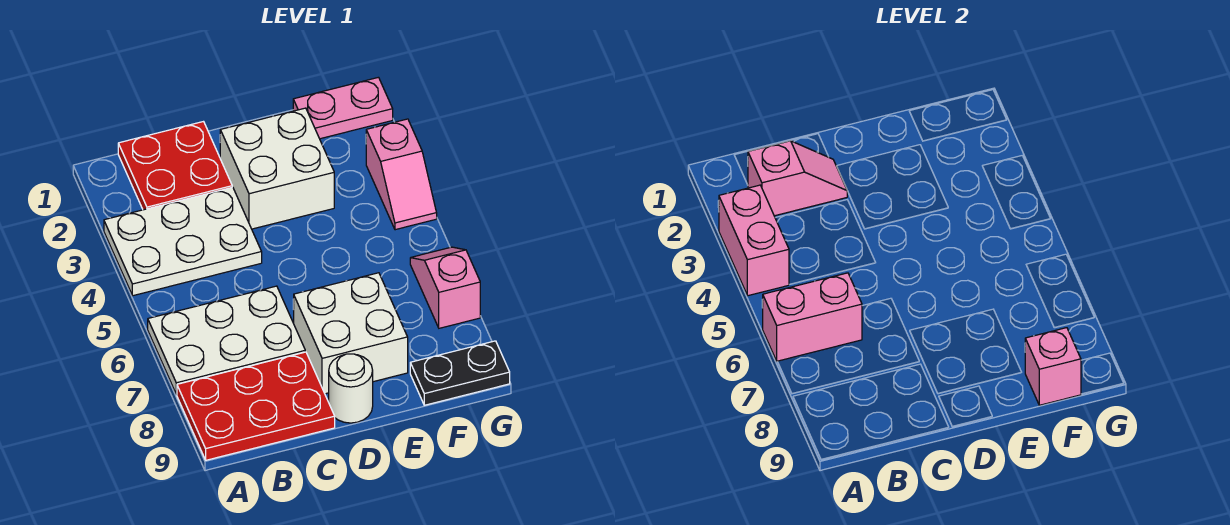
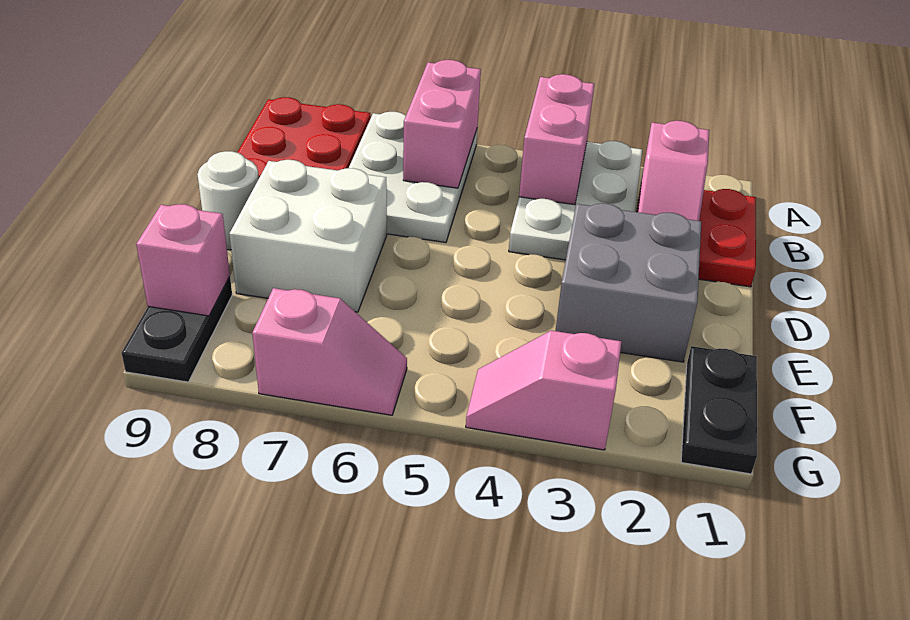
pink brick A3:A4 level 2 -> pink brick A4:B4 level 2
white brick D2:E3 level 1 -> grey brick D2:E3 level 1
pink plate F1:G1 level 1 -> black plate F1:G1 level 1

